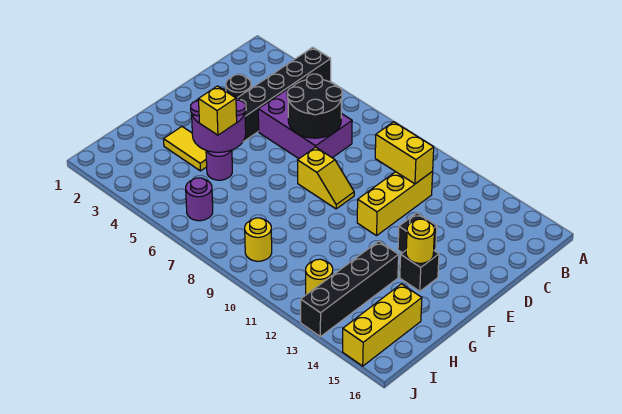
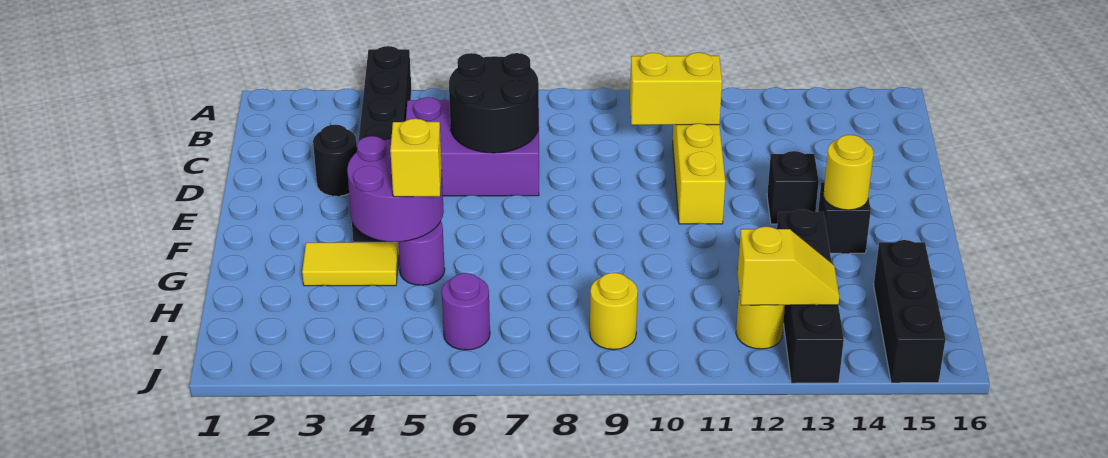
yellow slope E8:E9 level 1 top 8 -> yellow slope I12:I13 level 2 top 12
yellow brick H15:J15 level 1 -> black brick H15:J15 level 1

